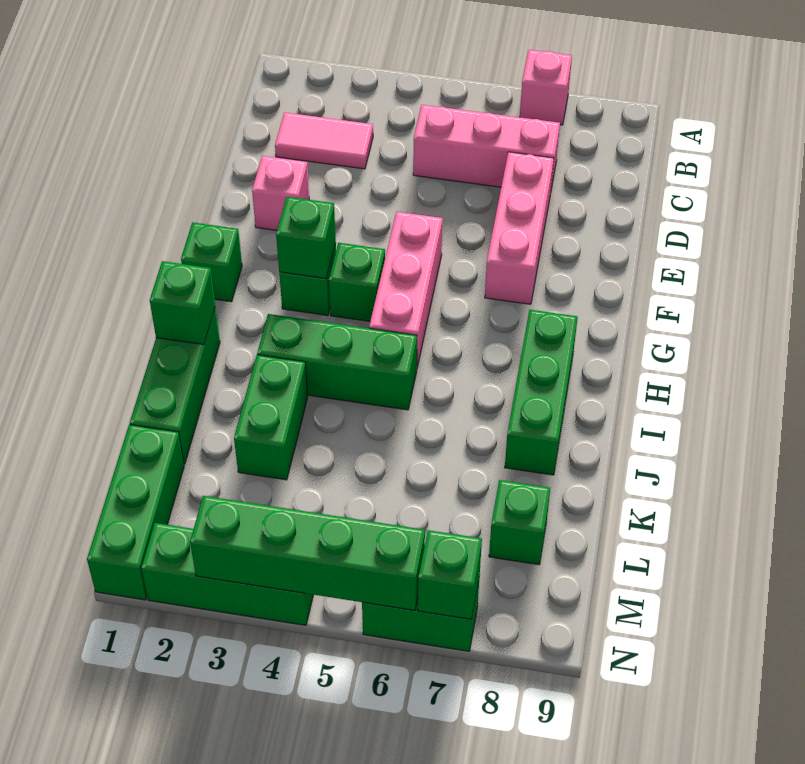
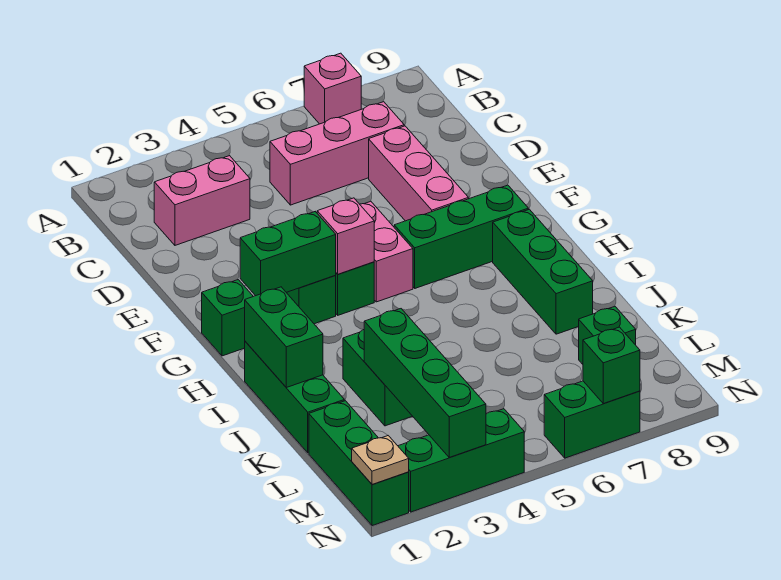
pink tile C2:C3 level 1 -> pink brick C2:C3 level 1
pink brick E2 level 1 -> pink brick G4 level 2
pink brick F5:H5 level 1 -> pink brick F5:G5 level 1
green brick G3 level 2 -> green brick G2:G3 level 2
green brick I1 level 2 -> green brick I1:J1 level 2
green brick I3:I5 level 1 -> green brick G6:G8 level 1
none -> tan plate N1 level 2
green brick N3:N6 level 2 -> green brick K3:N3 level 2

